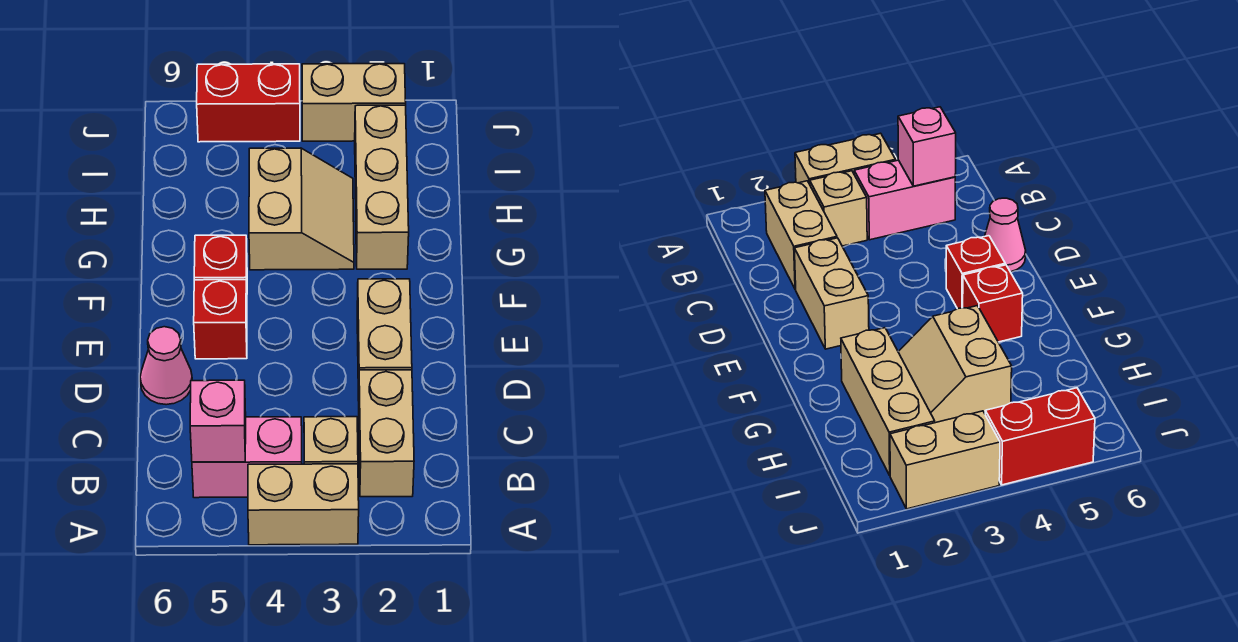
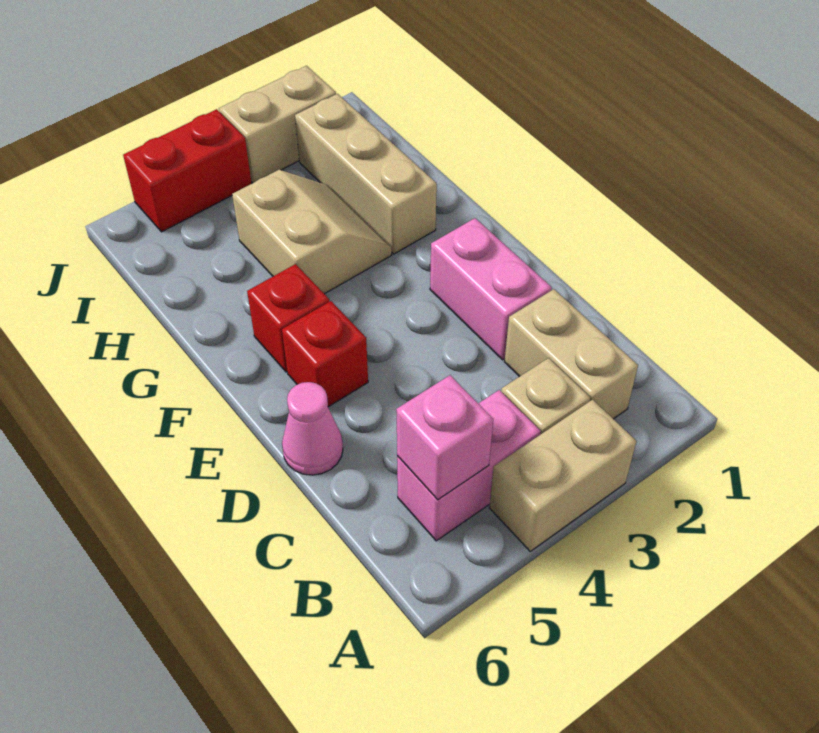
tan brick D2:E2 level 1 -> pink brick D2:E2 level 1

